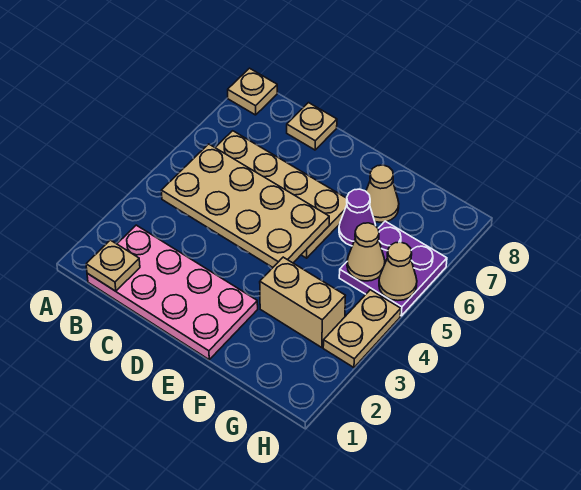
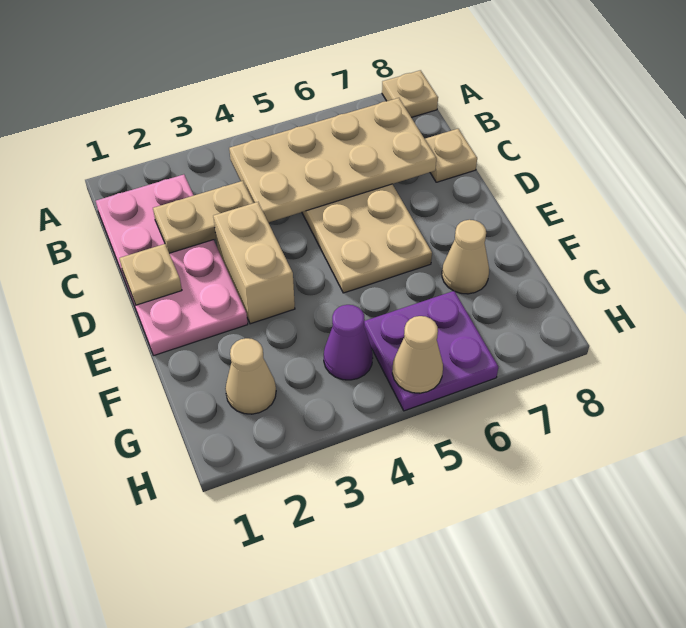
tan plate B1 level 2 -> tan plate D1 level 2
tan plate B4:E5 level 2 -> tan plate B4:C7 level 2
tan brick F3:G3 level 1 -> tan brick D3:E3 level 1
purple cone F6 level 1 -> purple cone G4 level 1
tan cone G5 level 2 -> tan cone G2 level 1
tan plate H3:H4 level 1 -> tan plate C2:C3 level 2

